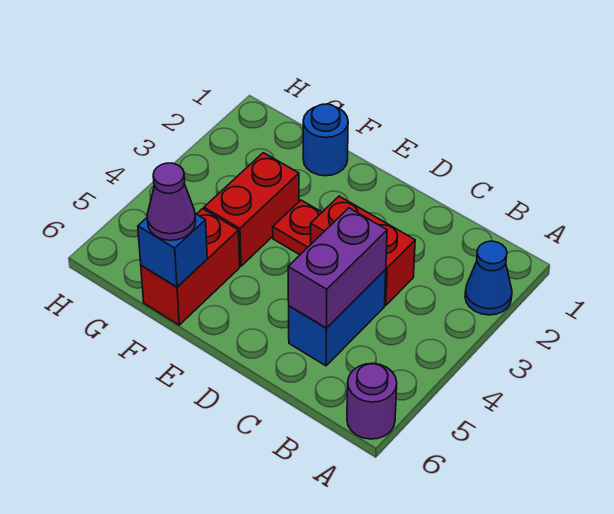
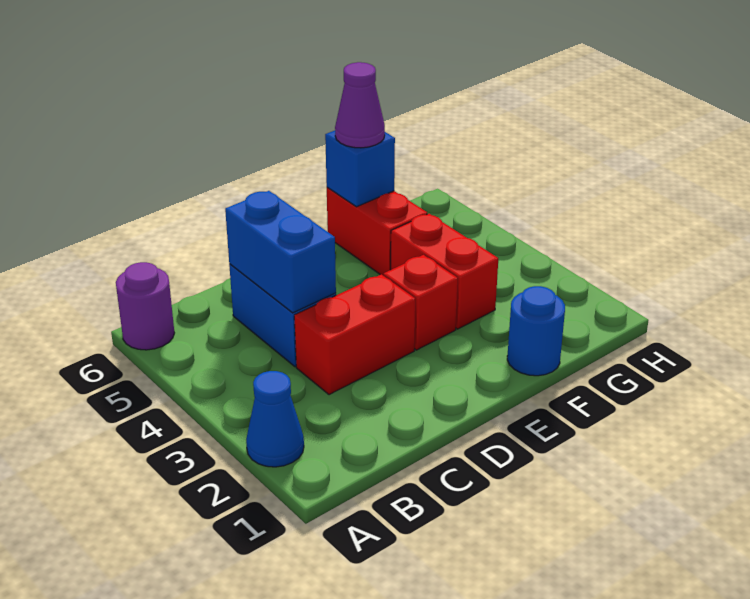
purple brick C4:C5 level 2 -> blue brick C4:C5 level 2
red plate E3 level 1 -> red brick E3 level 1

